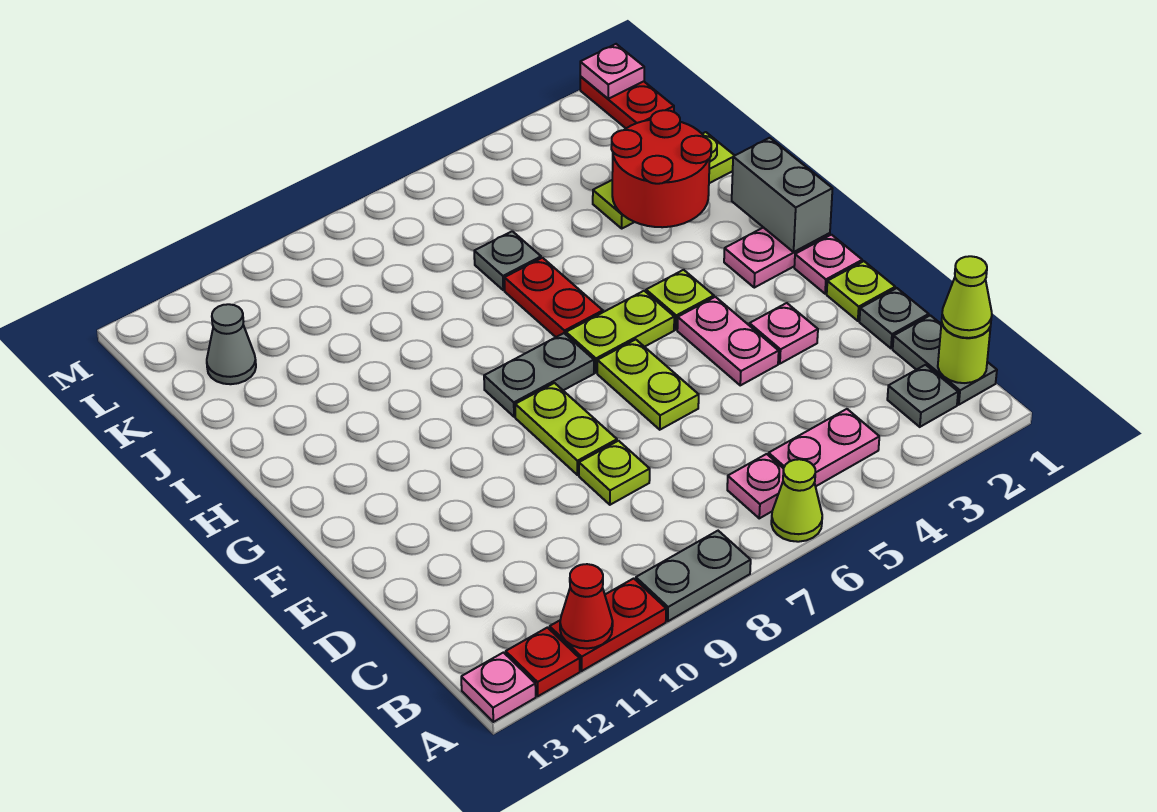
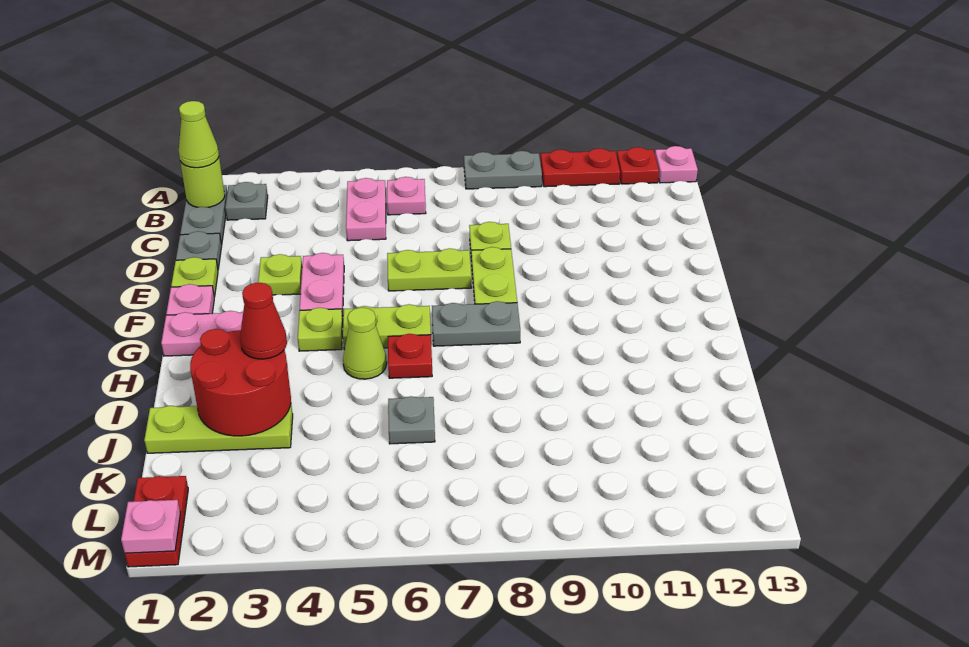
lime cone A6 level 1 -> lime cone H5 level 1
red cone A11 level 2 -> red cone I3 level 3
pink plate B4:B5 level 1 -> pink plate B5:C5 level 1
pink plate E3 level 1 -> lime plate E3 level 1
lime plate E6:F6 level 1 -> lime plate E6:E7 level 1
grey brick G1:H1 level 2 -> none
red plate H6:I6 level 1 -> red plate H6 level 1
grey cone K12 level 1 -> none

